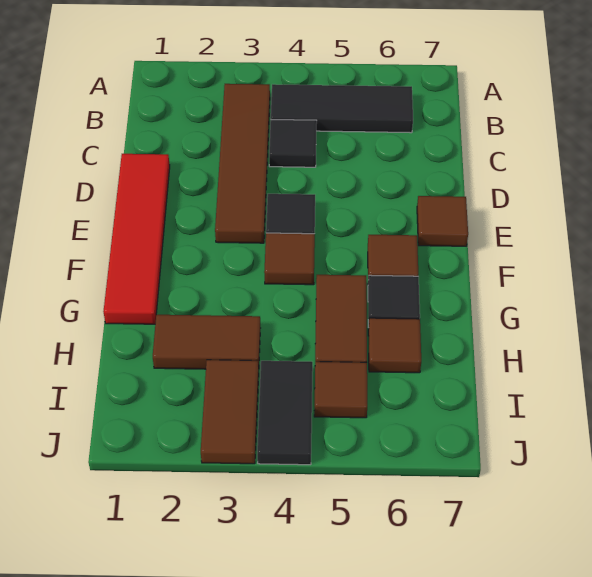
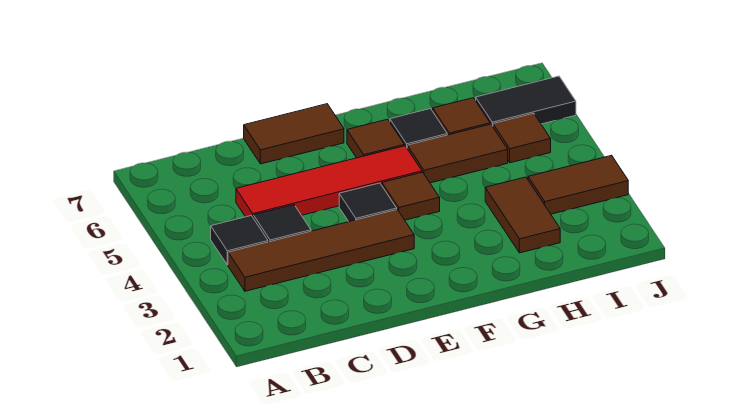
black tile B4:B6 level 1 -> black tile B4 level 1
red tile D1:G1 level 1 -> red tile C5:F5 level 1
brown tile E7 level 1 -> brown tile D7:E7 level 1
black tile I4:J4 level 1 -> black tile I6:J6 level 1

